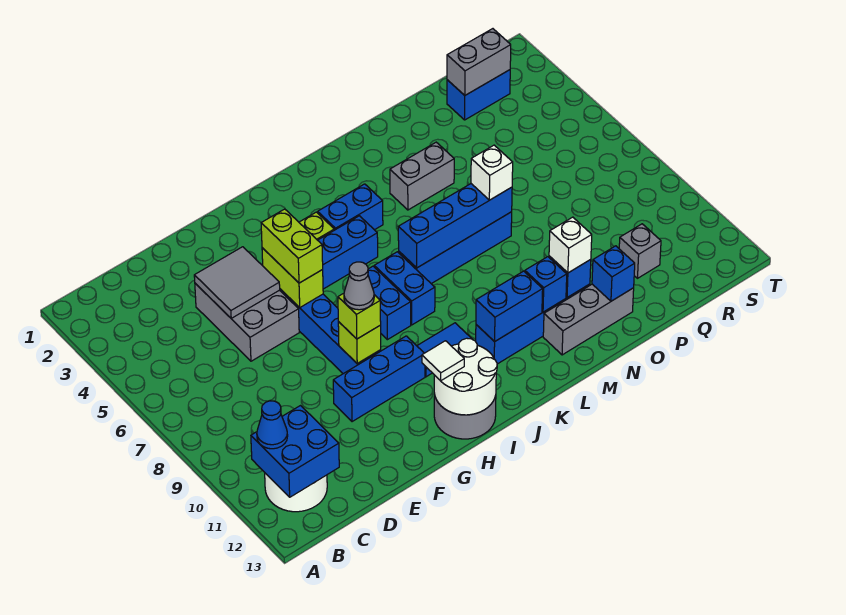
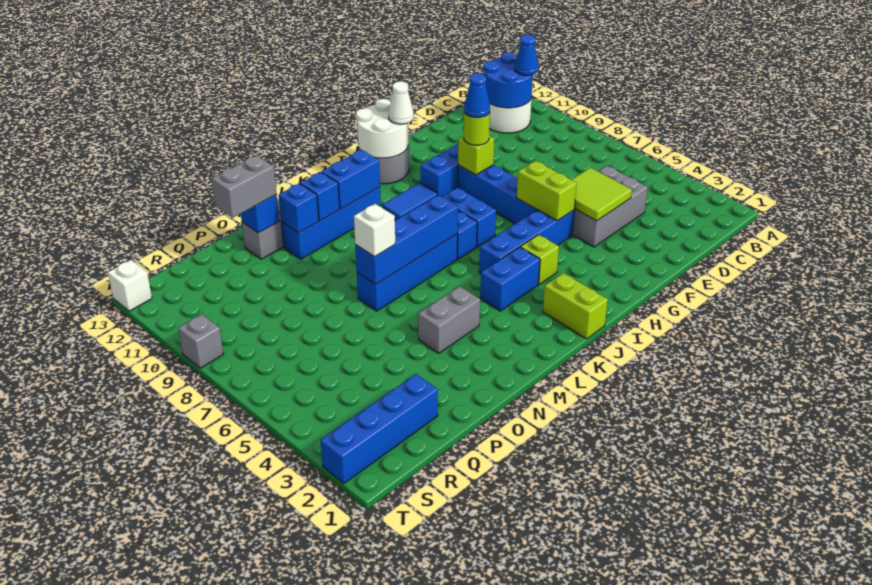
blue brick B11:C12 level 2 -> blue round brick B11:C12 level 2
grey brick E4:F6 level 1 -> grey brick D4:F5 level 1
grey tile E4:F5 level 2 -> lime tile E4:F5 level 2
lime brick G5:G6 level 3 -> lime brick J1:J2 level 1
lime brick G9 level 3 -> lime round brick G9 level 3
grey cone G9 level 4 -> blue cone G9 level 4
white tile H12 level 3 -> white cone H12 level 3
white brick N11 level 3 -> white brick T13 level 1
blue brick Q2:R2 level 1 -> blue brick Q2:T2 level 1
grey brick Q2:R2 level 2 -> grey brick O12:P12 level 3
grey brick Q11 level 1 -> grey brick T9 level 1

